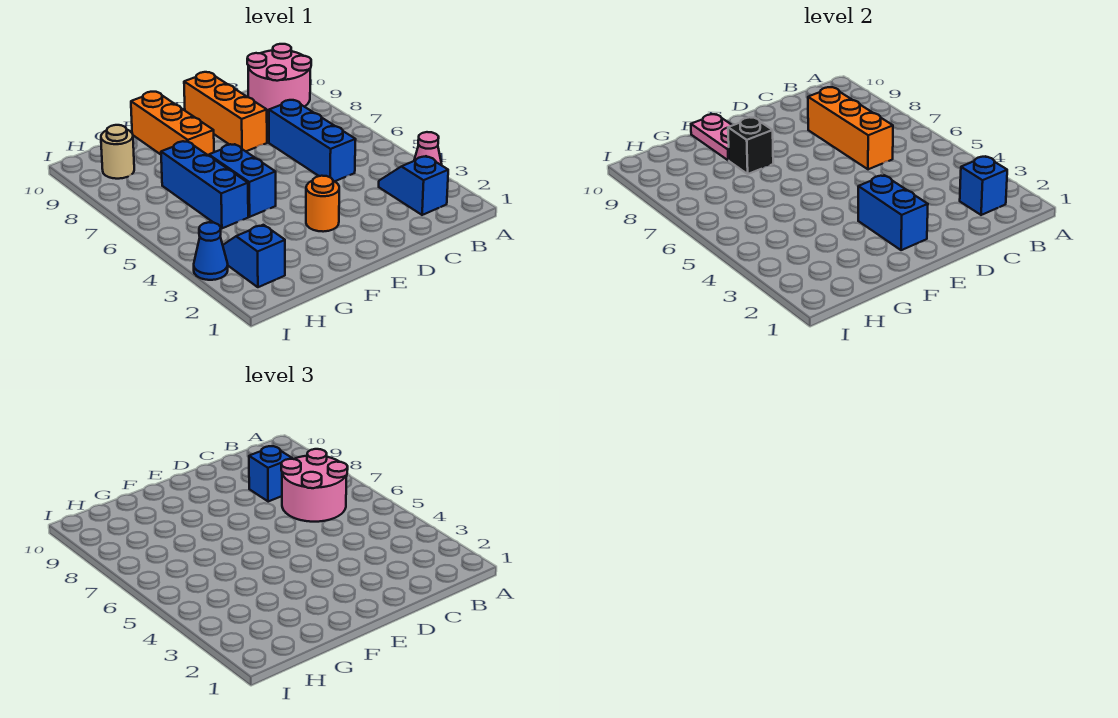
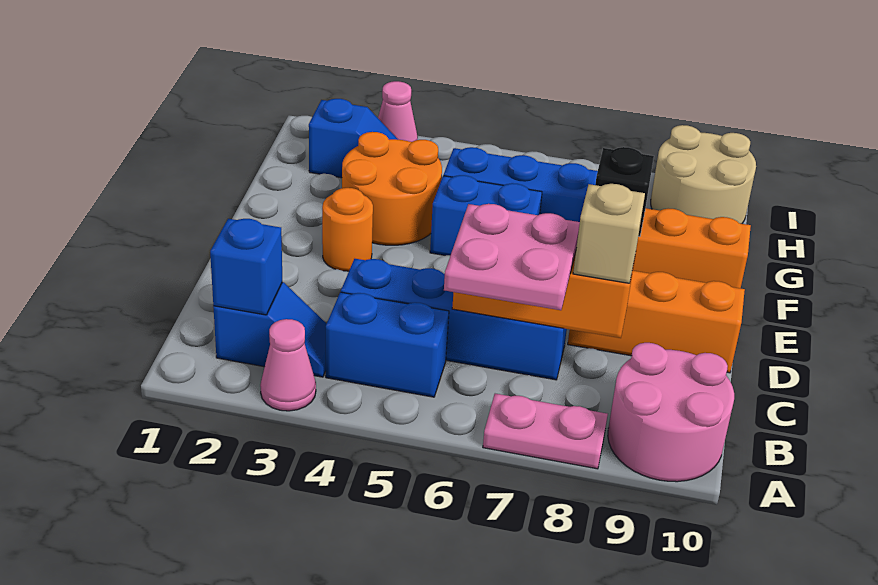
pink round brick B6:C7 level 3 -> pink plate B6:C7 level 3
blue brick C5:C7 level 1 -> blue brick C4:C7 level 1
blue brick C8 level 3 -> tan brick C8 level 3
blue brick E2:E3 level 2 -> blue brick B4:B5 level 1
none -> orange round brick F3:G4 level 1
pink plate F9:F10 level 2 -> pink plate A7:A8 level 1
tan round brick H9 level 1 -> tan round brick H9:I10 level 1
blue cone I3 level 1 -> pink cone I3 level 1

